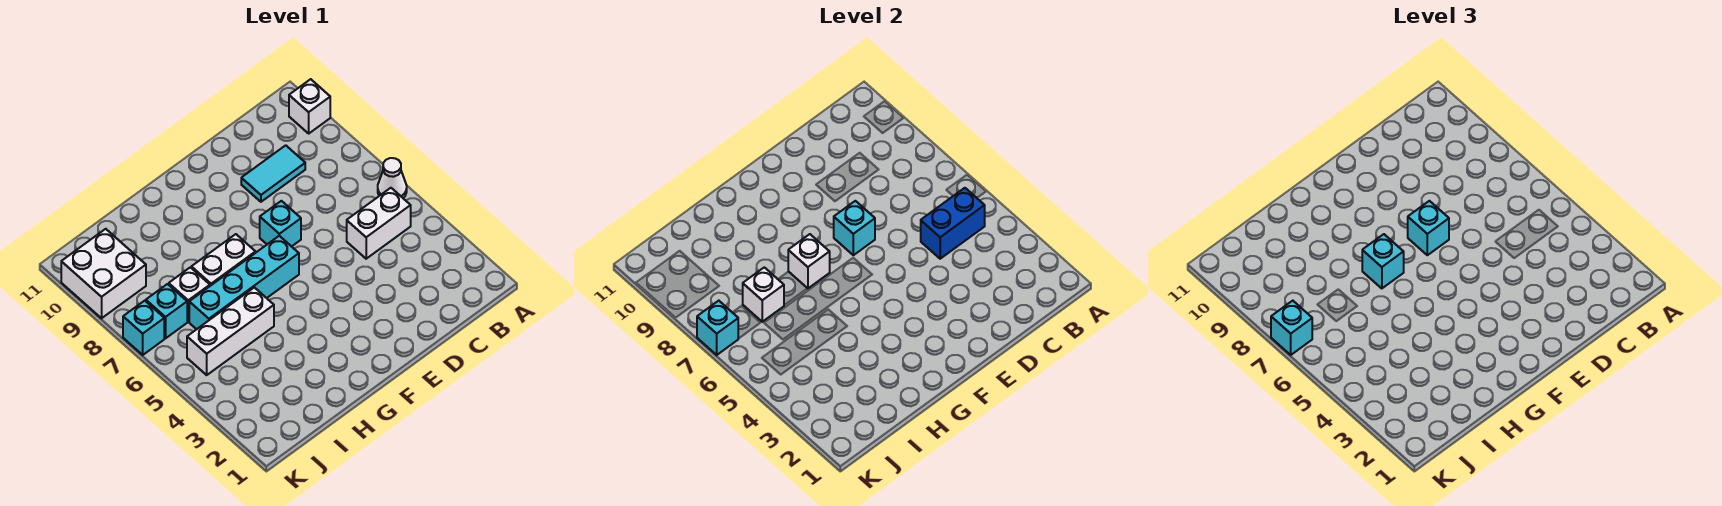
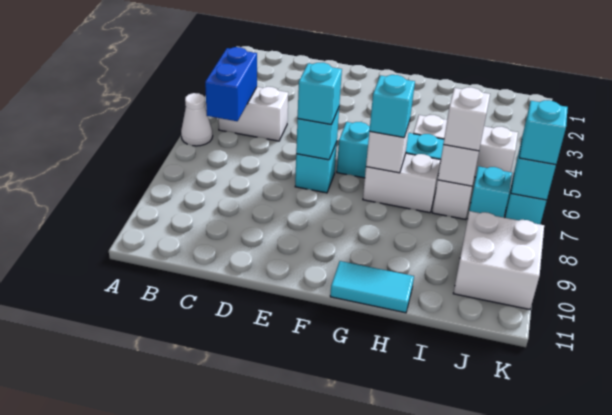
white brick A10 level 1 -> white brick I7 level 3
blue brick B5:C5 level 2 -> blue brick B5:B6 level 2
cyan tile C9:D9 level 1 -> cyan tile G11:H11 level 1

